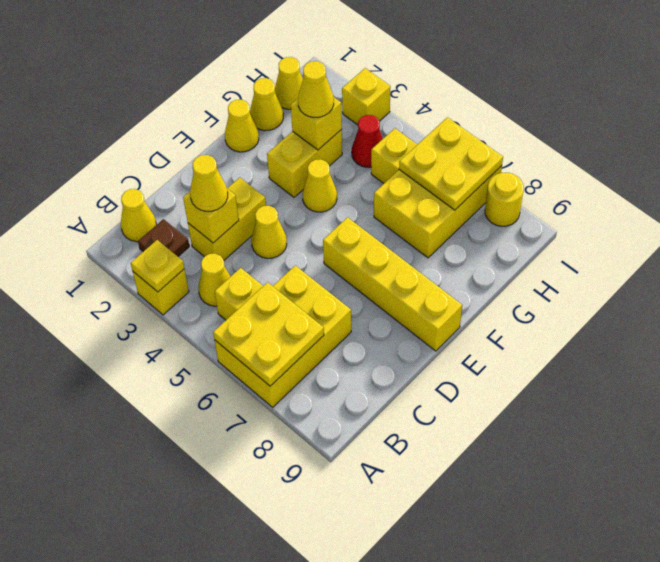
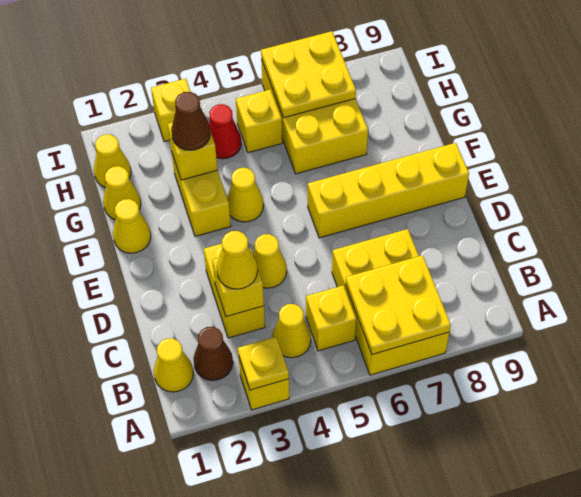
brown plate B2 level 1 -> brown cone B2 level 1
yellow cone G3 level 3 -> brown cone G3 level 3
yellow round brick I8 level 1 -> none

